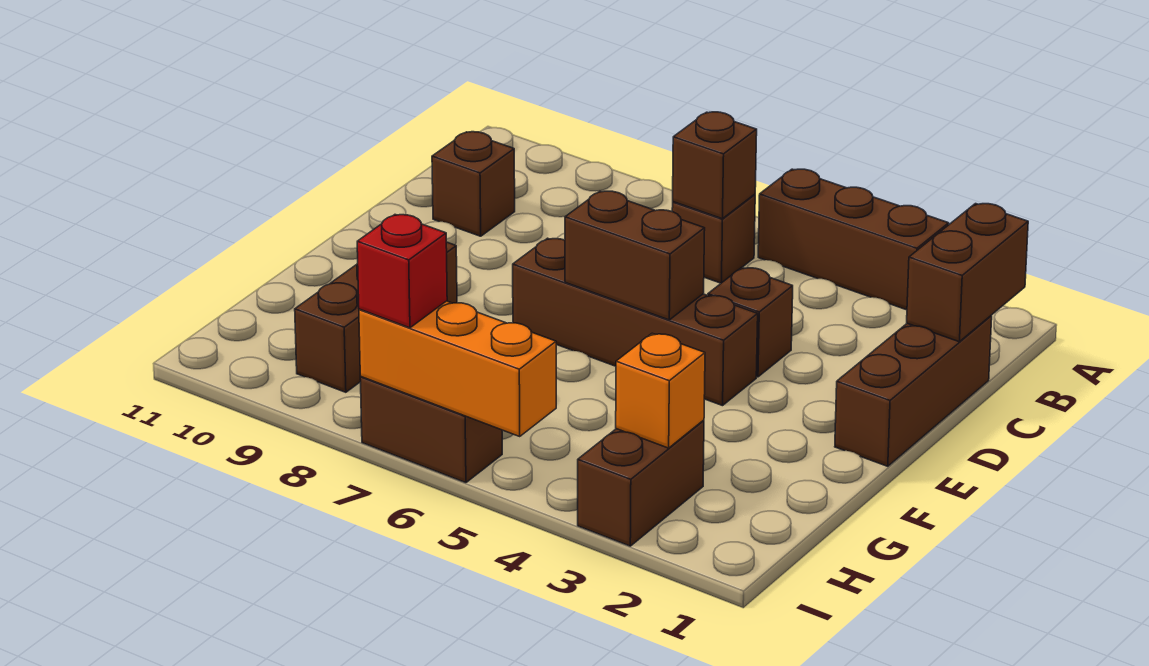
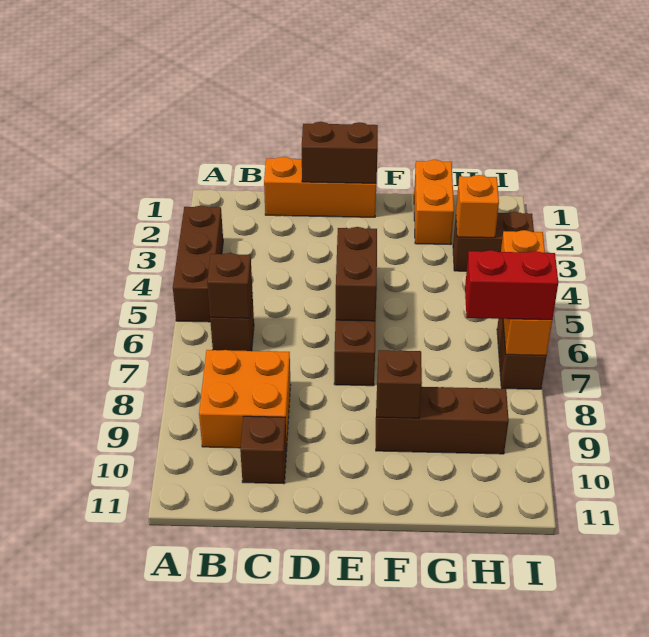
brown brick B1:C1 level 2 -> brown brick D1:E1 level 2
none -> orange brick B8:C9 level 1
brown brick C1:E1 level 1 -> orange brick C1:E1 level 1
brown brick D4 level 1 -> brown brick F9 level 2
none -> orange brick G1:G2 level 1
red brick I7 level 3 -> red brick H7:I7 level 3

